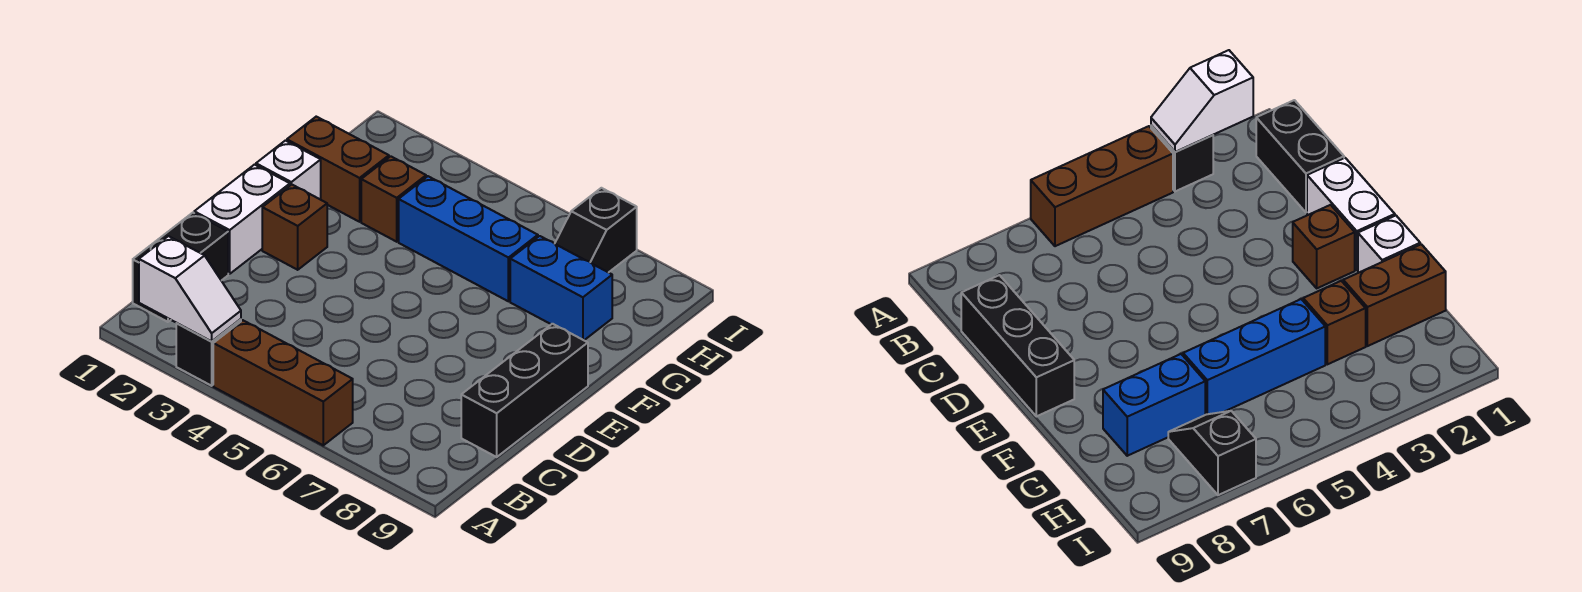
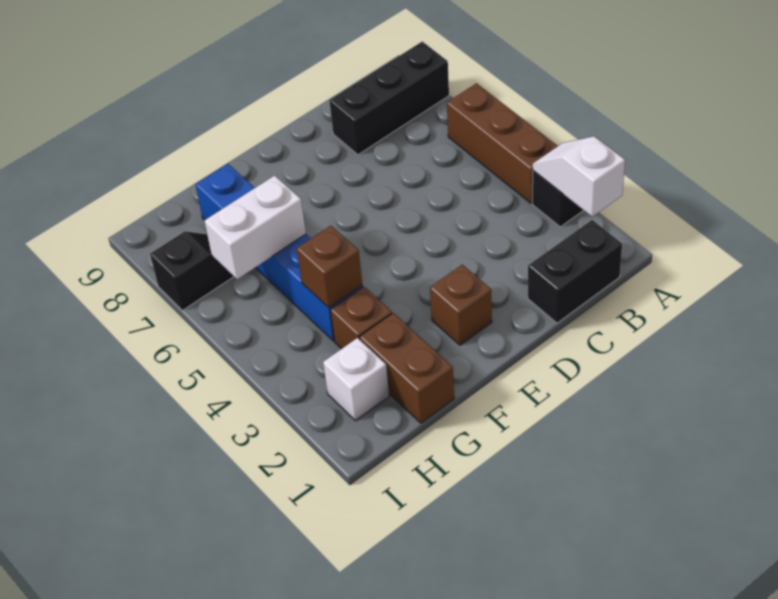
black brick C9:E9 level 1 -> black brick A8:C8 level 1
white brick D1:E1 level 1 -> white brick G6:H6 level 2
white brick F1 level 1 -> white brick H2 level 1
none -> brown brick G4 level 2

